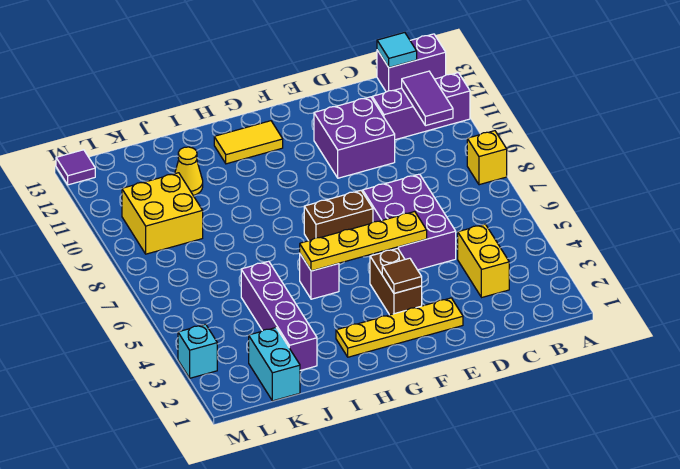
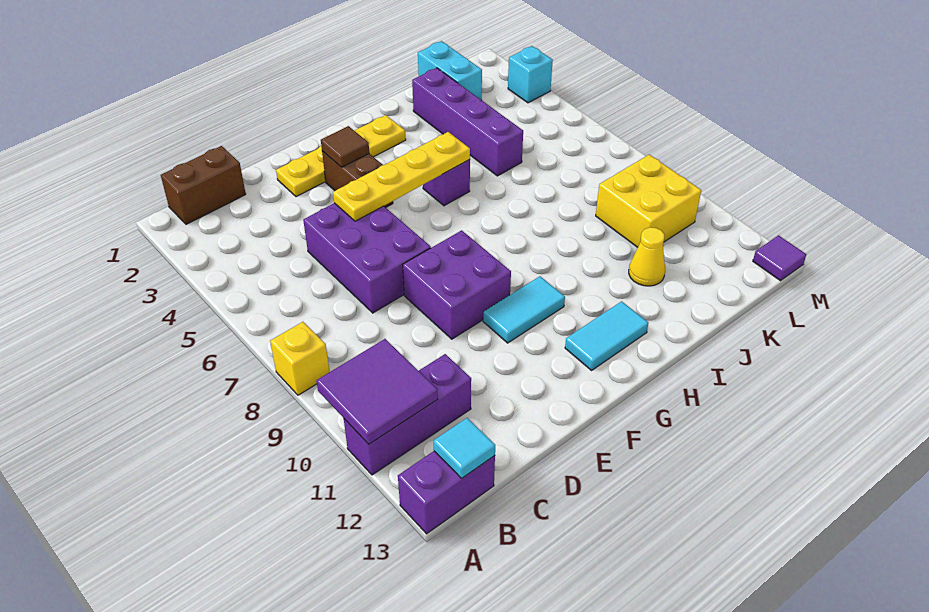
purple tile B10:B11 level 2 -> purple tile A10:B11 level 2
yellow brick C3:C4 level 1 -> none
purple brick D10:E11 level 1 -> purple brick E8:F9 level 1
brown brick F7:G7 level 1 -> brown brick B1:C1 level 1
none -> cyan tile F10:G10 level 1
yellow tile G12:H12 level 1 -> cyan tile G12:H12 level 1

